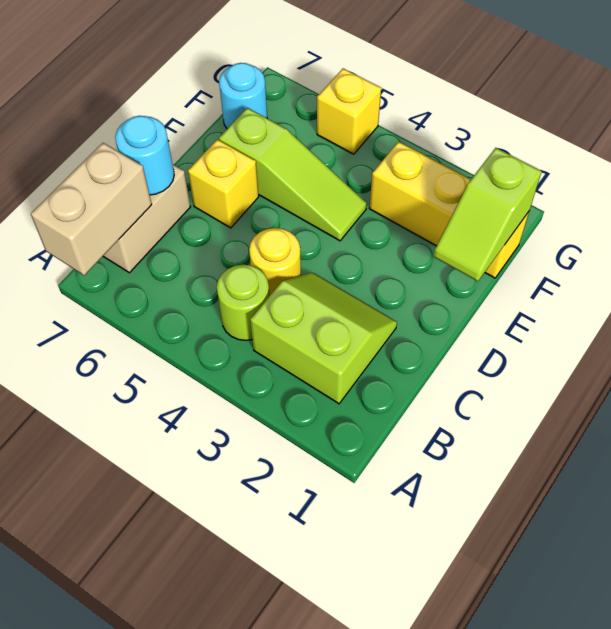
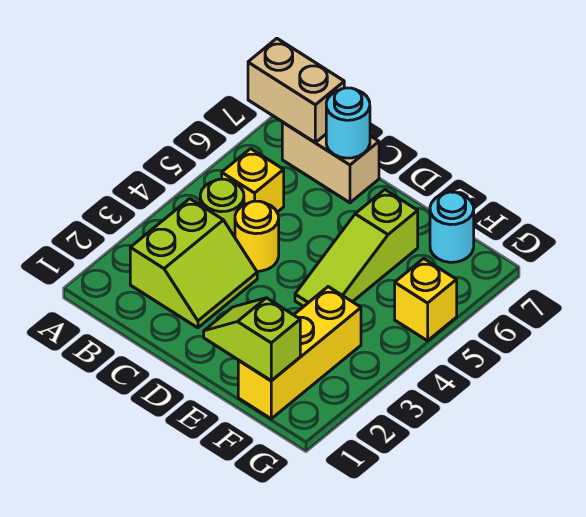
yellow brick D6 level 1 -> yellow brick B5 level 1

